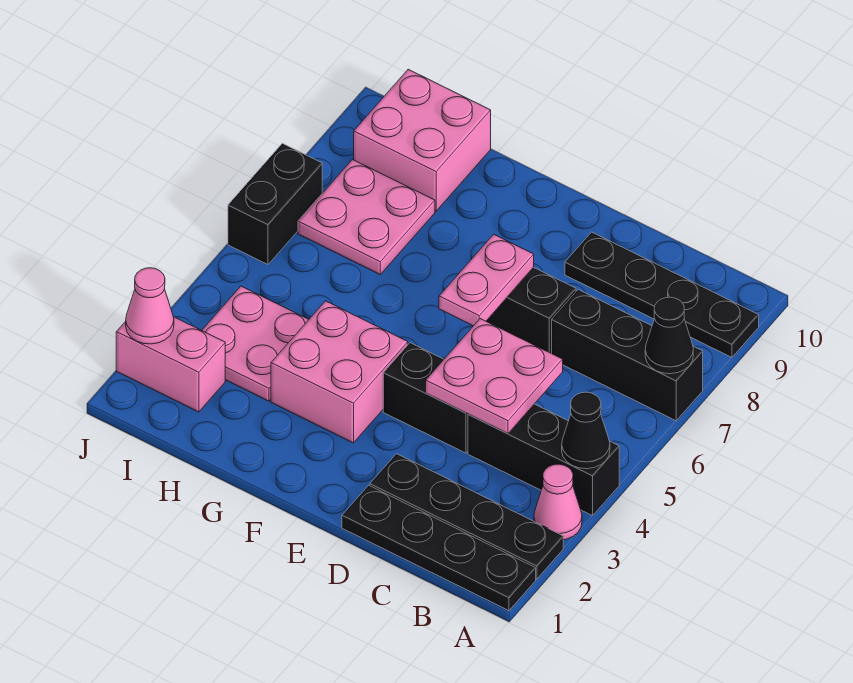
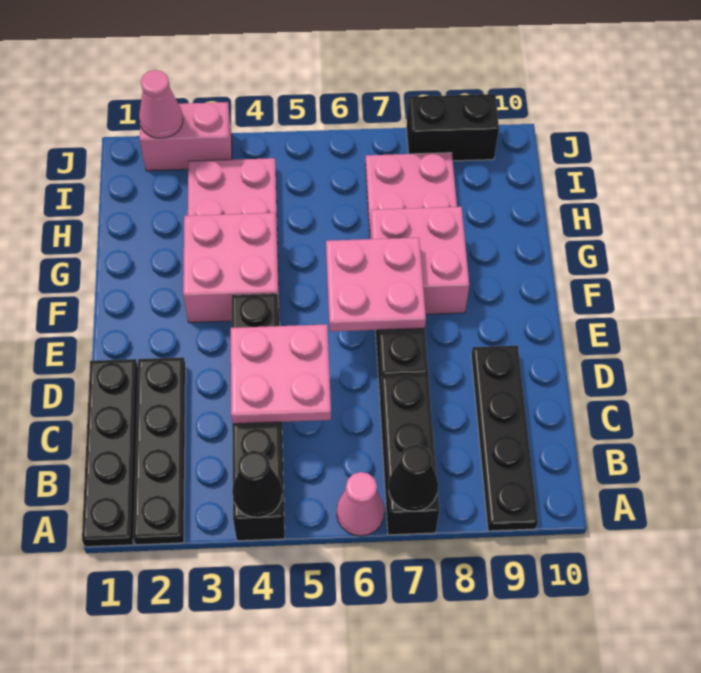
pink cone A3 level 1 -> pink cone A6 level 1
pink plate E6:E7 level 2 -> pink plate E6:F7 level 2
pink brick H9:I10 level 1 -> pink brick F7:G8 level 1
pink brick I2:J2 level 1 -> pink brick J2:J3 level 1
black brick J6:J7 level 1 -> black brick J8:J9 level 1

